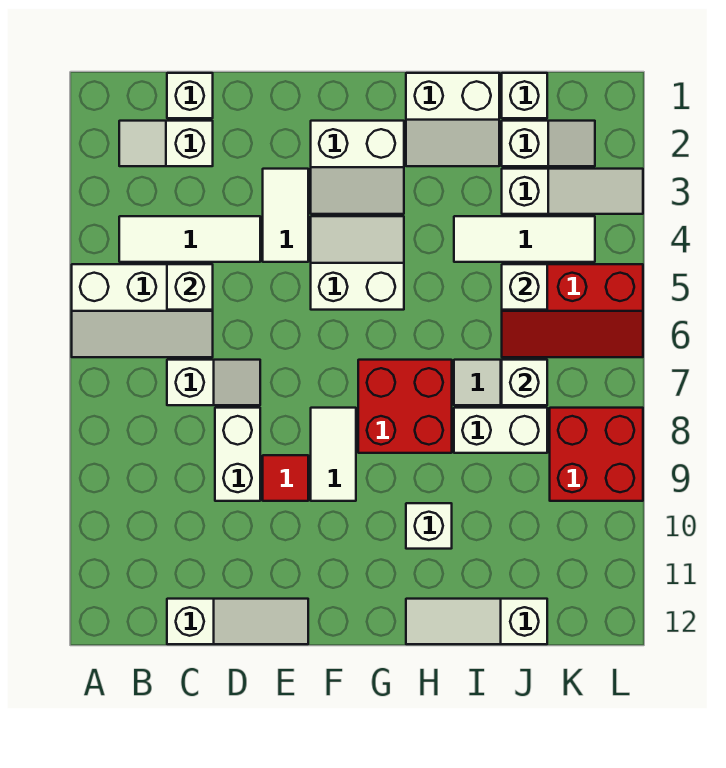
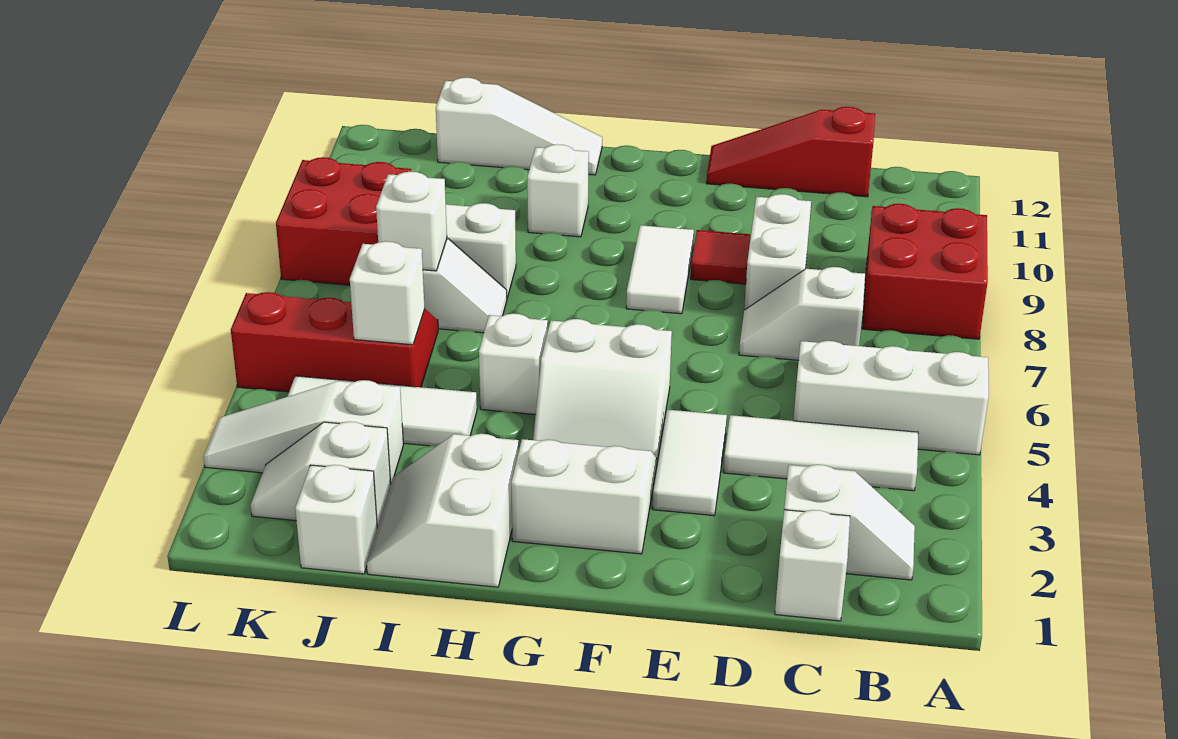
white brick C5 level 2 -> white brick H5 level 1
white slope C12:E12 level 1 top C -> red slope C12:E12 level 1 top C
red brick G7:H8 level 1 -> red brick A8:B9 level 1
white slope H1:I2 level 1 top 1 -> white slope H1:I2 level 1 top H

